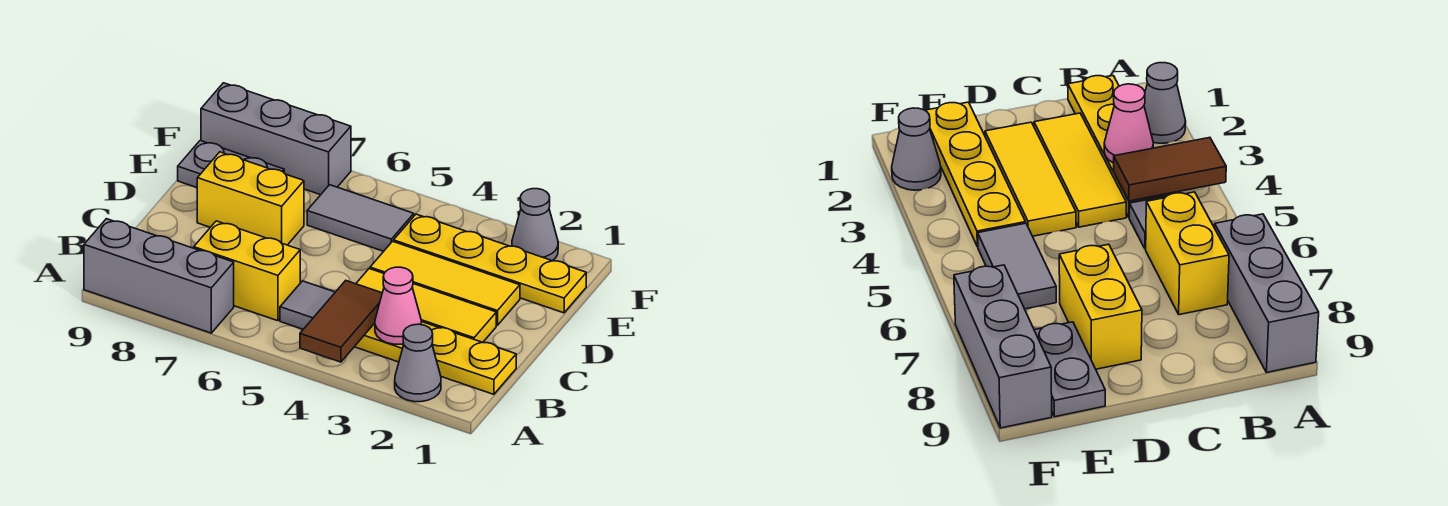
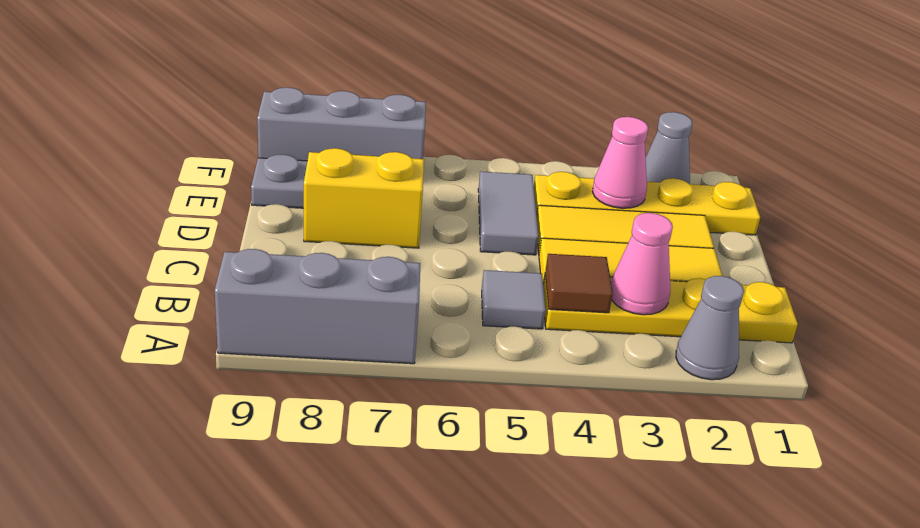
brown tile A4:B4 level 2 -> brown tile B4 level 2
yellow brick B6:B7 level 1 -> none
none -> pink cone E3 level 2
grey tile E5:E6 level 1 -> grey tile D5:E5 level 1

